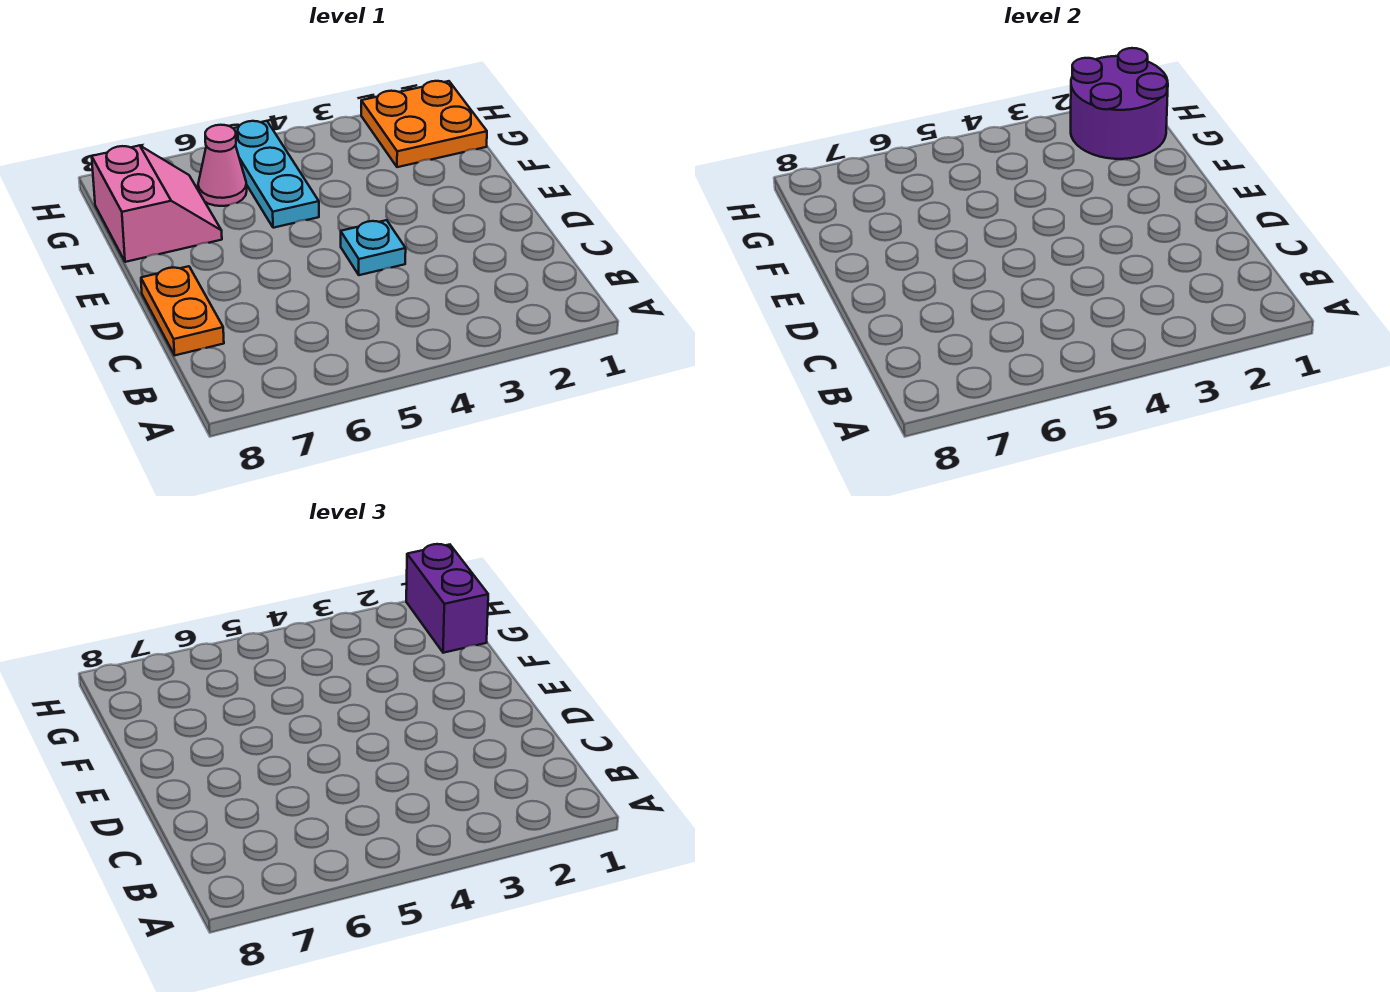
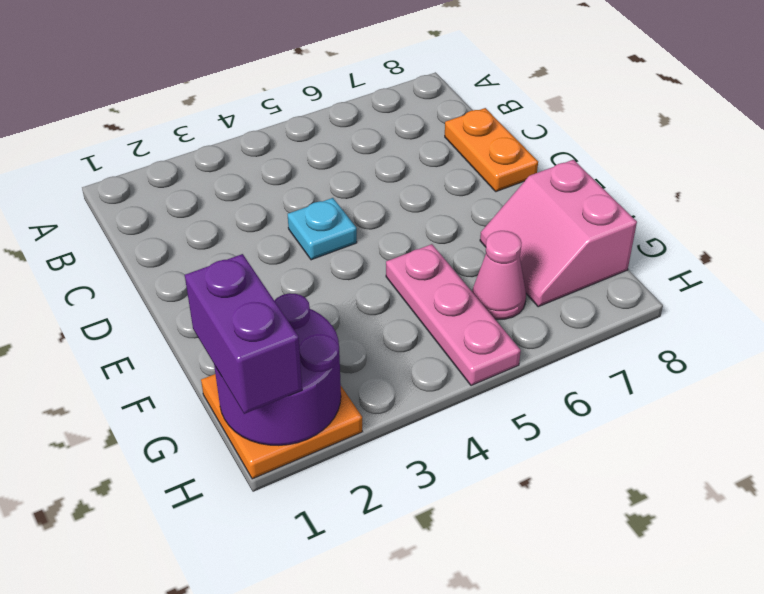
cyan plate F5:H5 level 1 -> pink plate F5:H5 level 1

